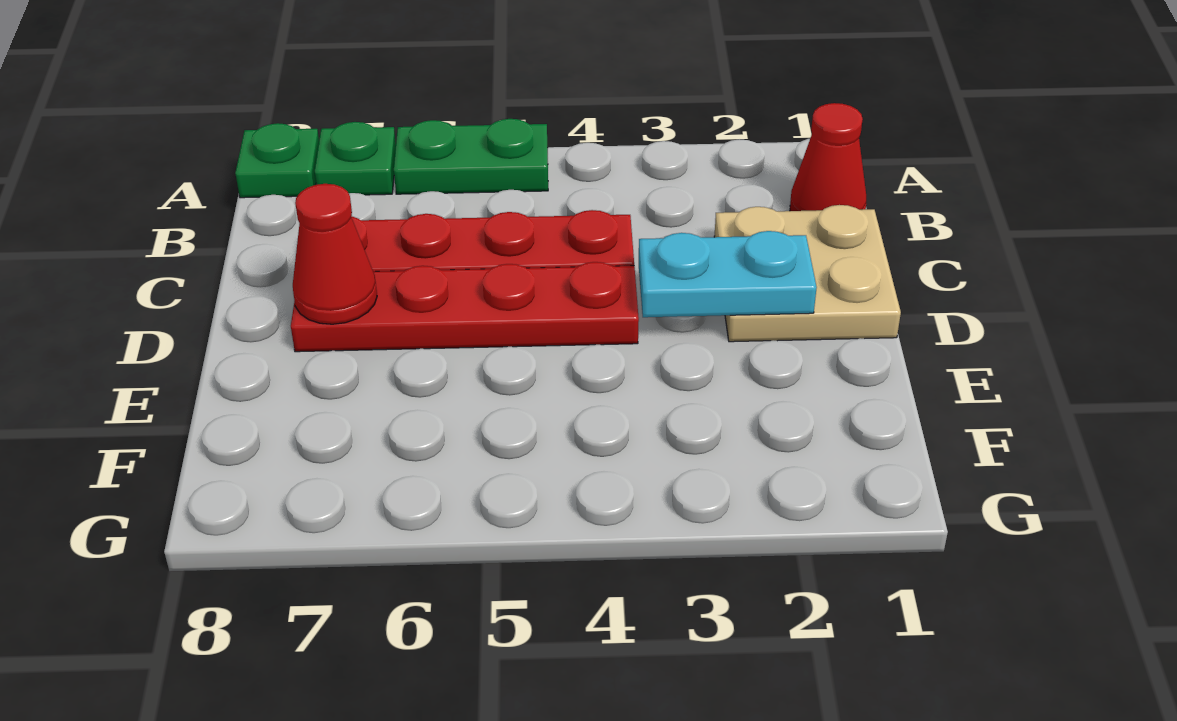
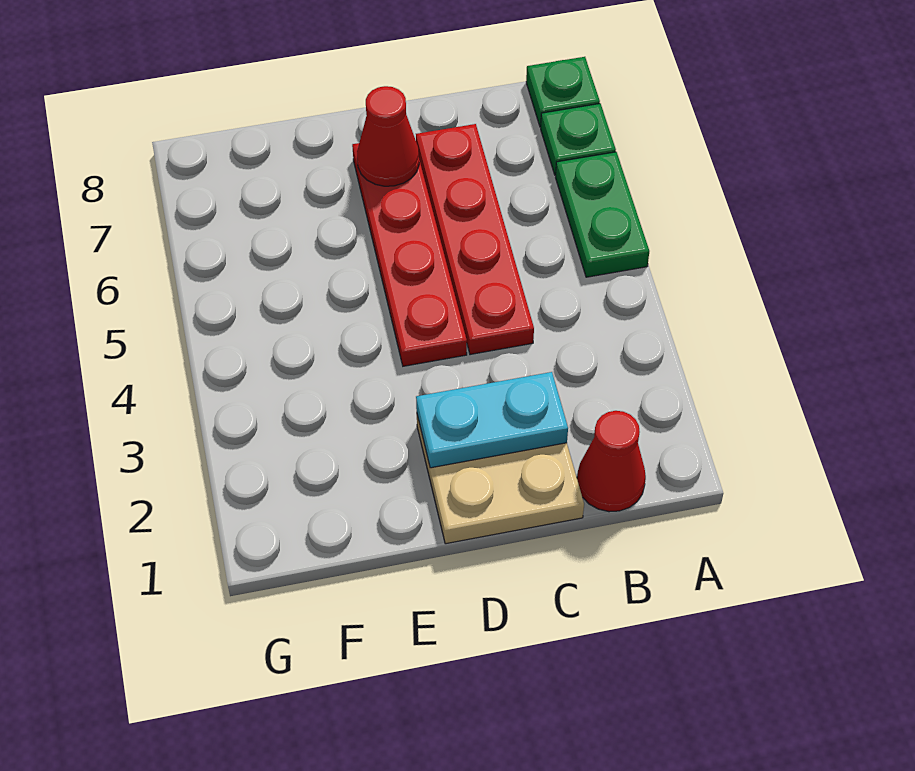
cyan plate D2:D3 level 2 -> cyan plate C2:D2 level 2

